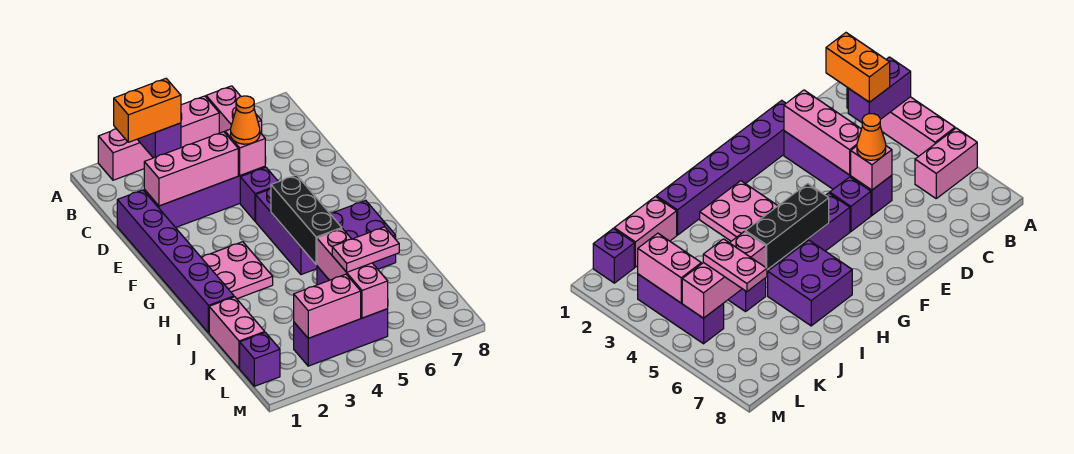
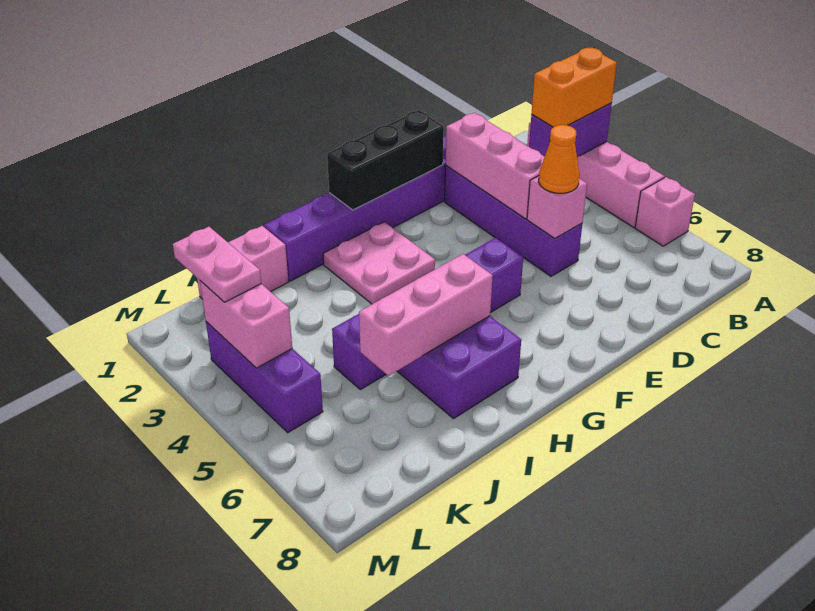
pink brick A6:B6 level 1 -> pink brick A6 level 1
orange brick B2:B3 level 3 -> orange brick A3:B3 level 3
purple brick E5 level 1 -> none
black brick G5:I5 level 2 -> black brick E1:G1 level 2
pink brick J5:L5 level 2 -> pink brick H6:J6 level 2
pink plate K5:K6 level 3 -> pink plate L2:L3 level 3
purple brick L1 level 1 -> none

